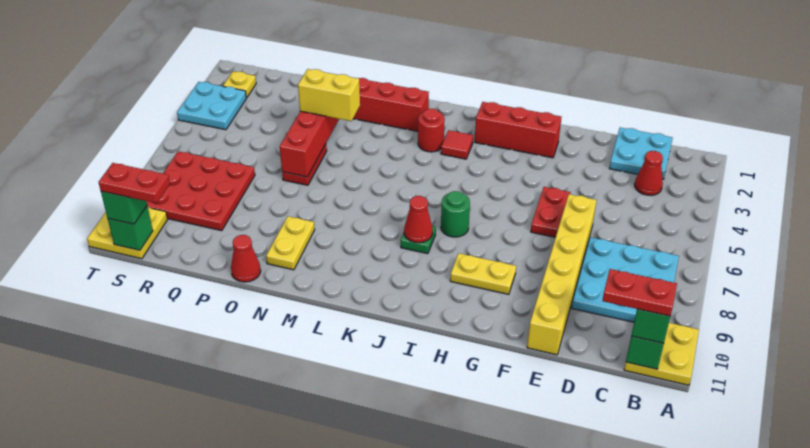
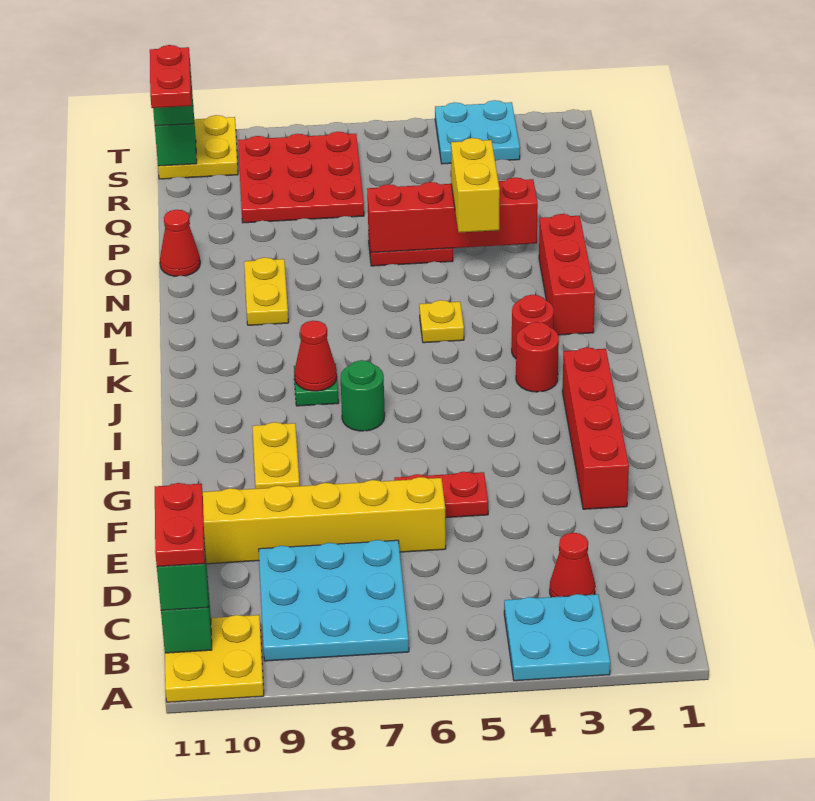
cyan plate C1:D2 level 1 -> cyan plate A3:B4 level 1
red brick G2:I2 level 1 -> red brick F2:I2 level 1
red tile J3 level 1 -> red round brick J3 level 1
yellow plate N9:N10 level 1 -> yellow plate M9:N9 level 1
yellow plate S2 level 1 -> yellow plate L5 level 1

